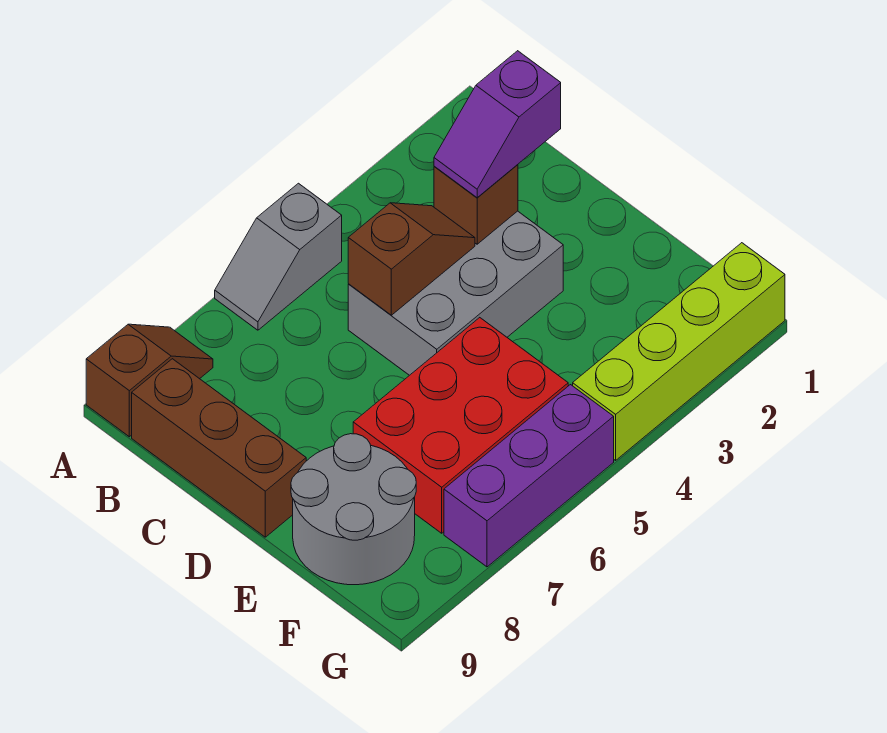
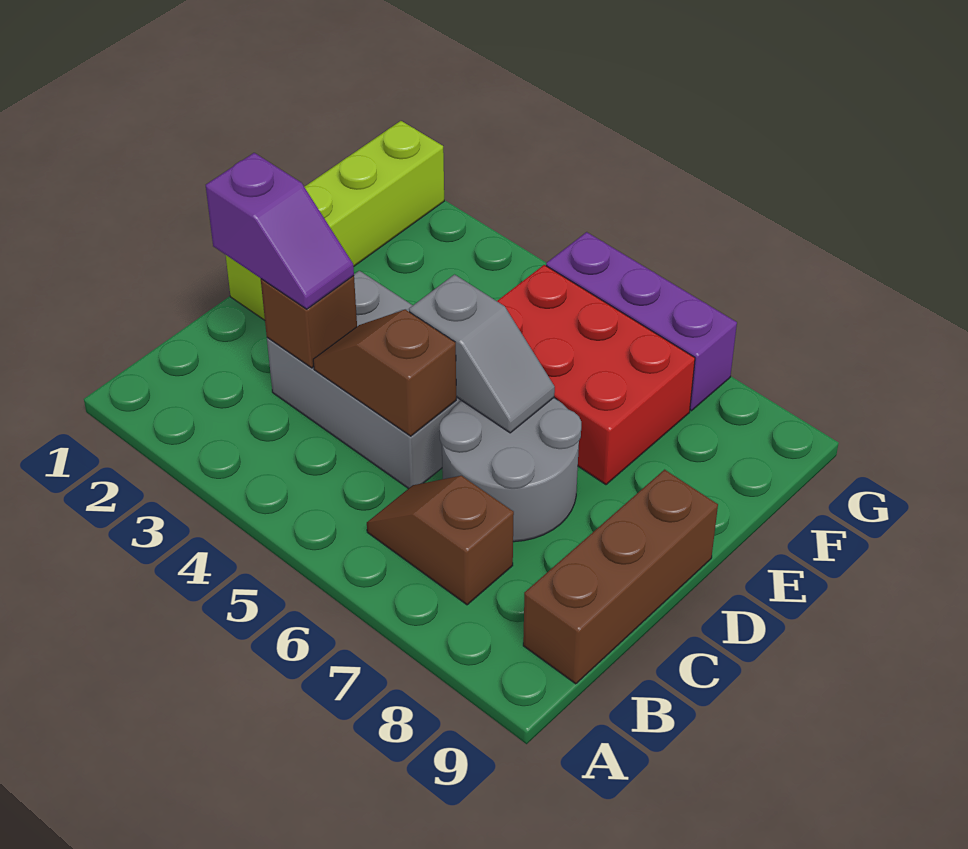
grey slope A5:A6 level 1 top 5 -> grey slope D5:D6 level 2 top 5
brown slope A8:A9 level 1 top 9 -> brown slope B6:B7 level 1 top 7
grey round brick E8:F9 level 1 -> grey round brick C6:D7 level 1
lime brick G1:G4 level 1 -> lime brick D1:G1 level 1

